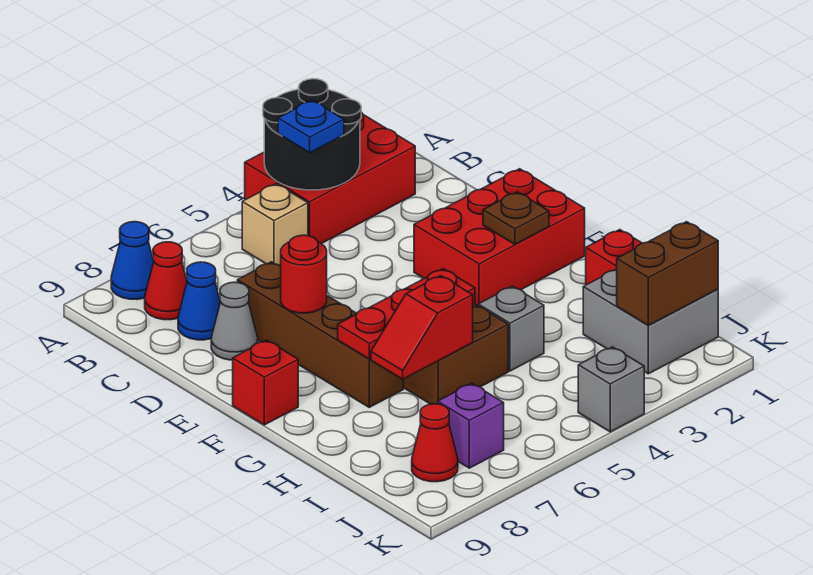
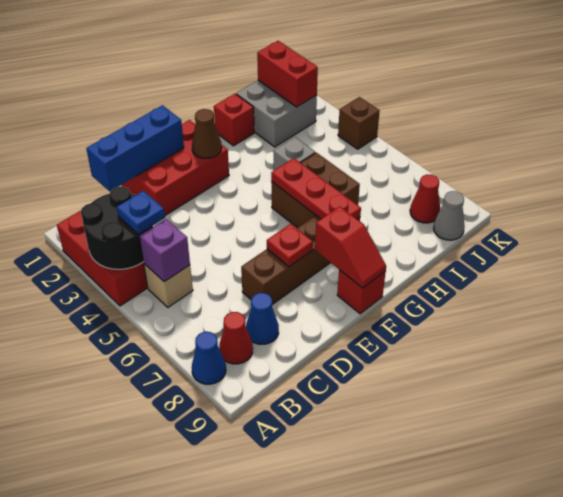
none -> blue brick C1:E1 level 2
grey cone D8 level 1 -> grey cone J9 level 1
red brick E1:F3 level 1 -> red brick D1:F2 level 1
red round brick E7 level 2 -> red plate E7 level 2
brown plate F2 level 2 -> brown cone F2 level 2
red slope H6:H7 level 2 top 6 -> red slope F8:F9 level 2 top 8
brown brick J1:J2 level 2 -> red brick J1:J2 level 2
purple brick J7 level 1 -> purple brick B5 level 2
grey brick K4 level 1 -> brown brick K4 level 1

